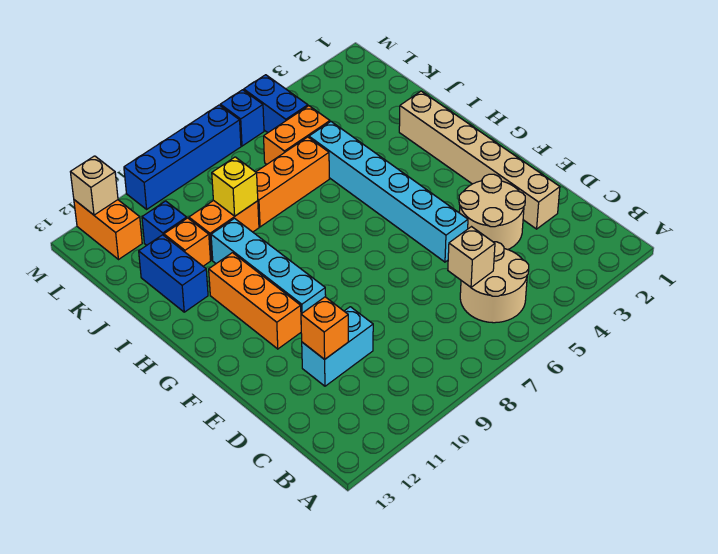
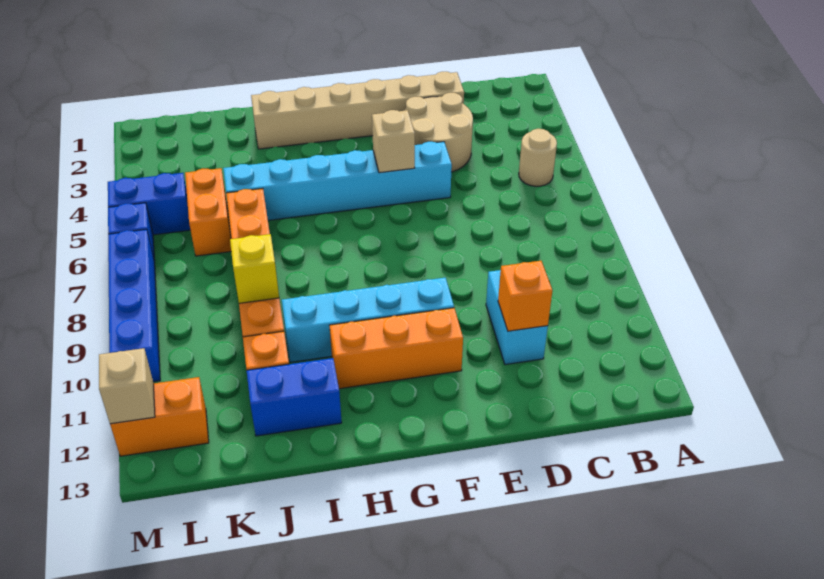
tan round brick B5:C6 level 1 -> tan round brick B5 level 1
tan brick C6 level 2 -> tan brick F5 level 2
blue brick K11 level 1 -> none

